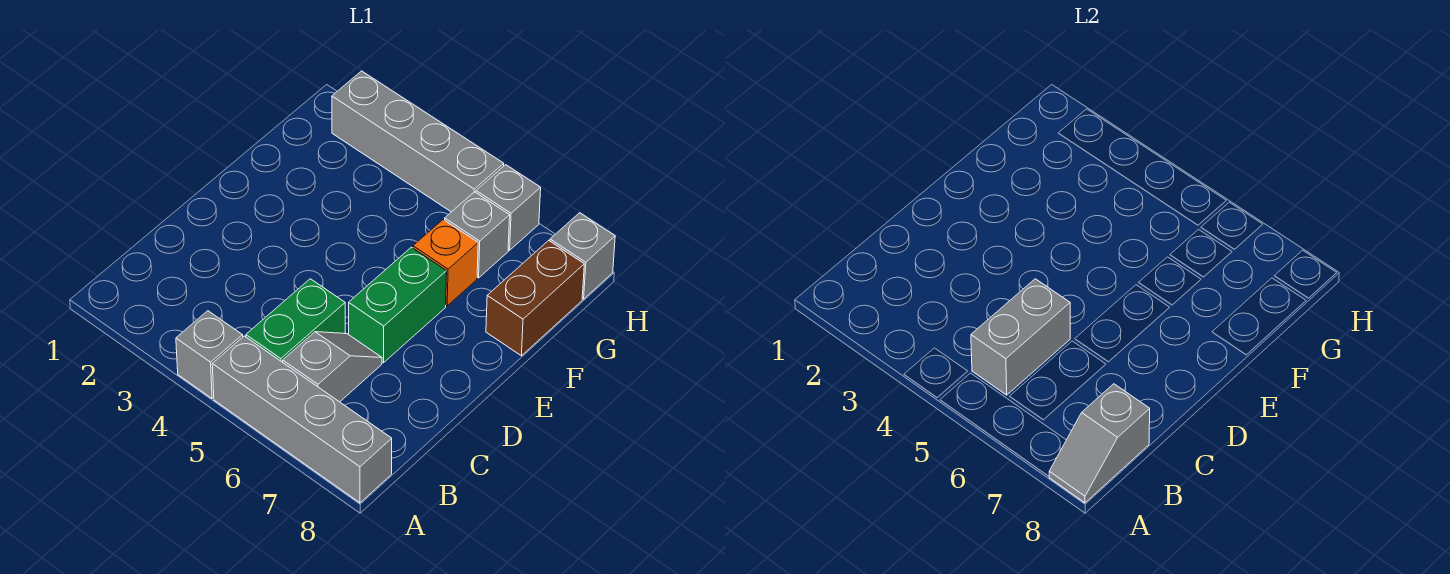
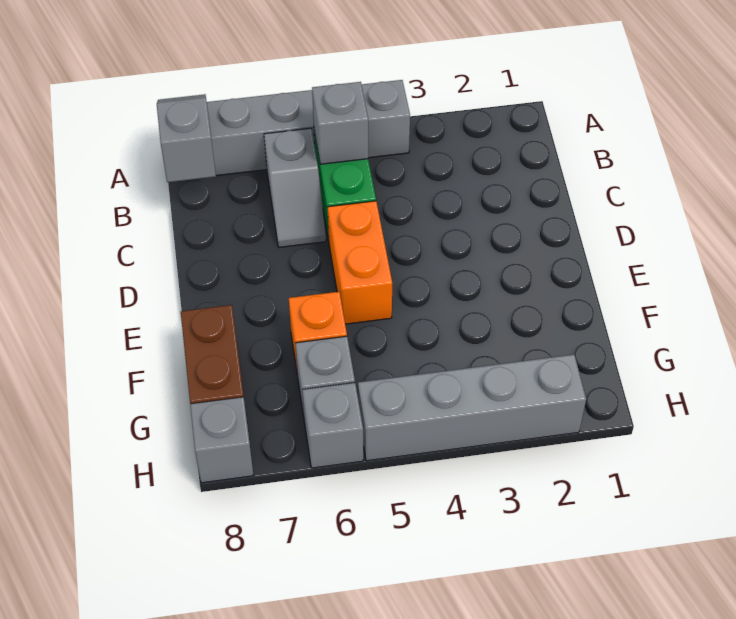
grey brick B5:C5 level 2 -> grey brick B5 level 2
none -> orange brick D5:E5 level 1
green brick D6:E6 level 1 -> none

